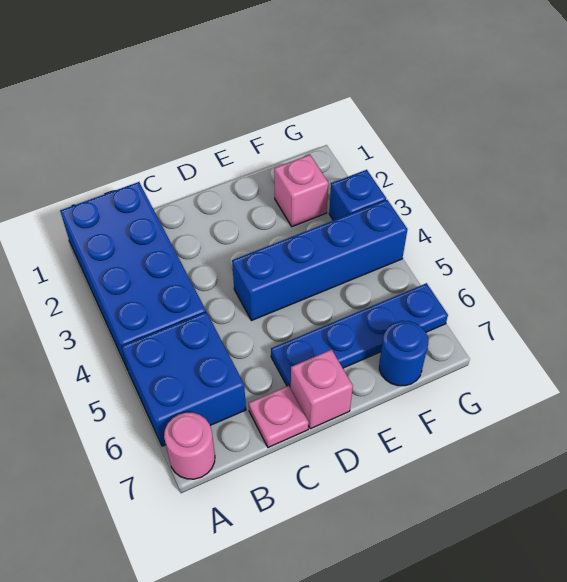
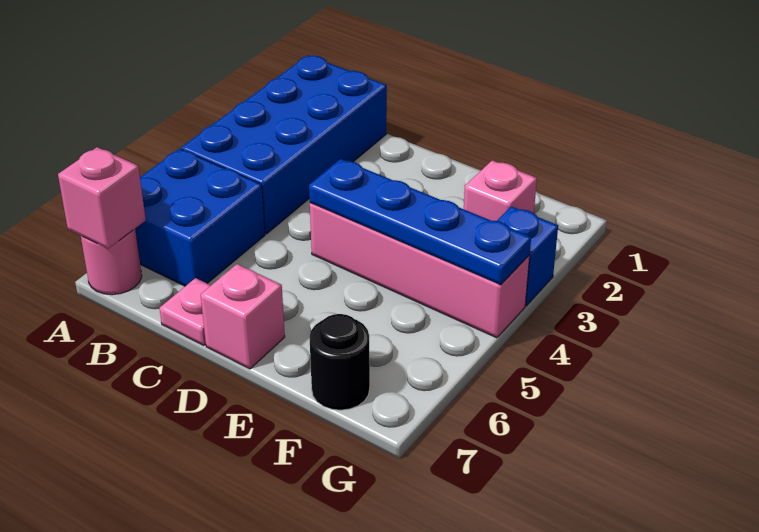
none -> pink brick A7 level 2
blue brick D4:G4 level 1 -> pink brick D4:G4 level 1
blue plate D6:G6 level 1 -> blue plate D4:G4 level 2
blue round brick F7 level 1 -> black round brick F7 level 1

